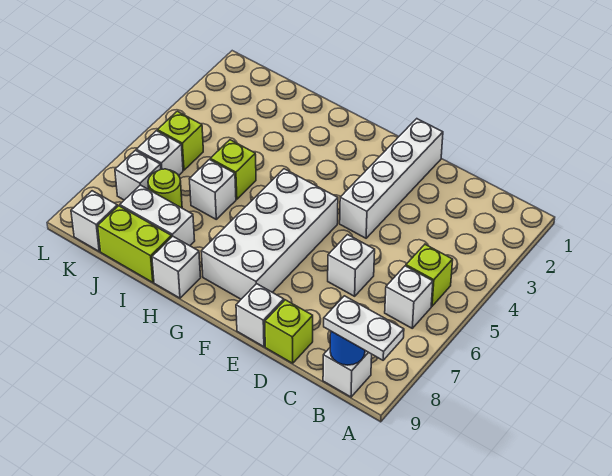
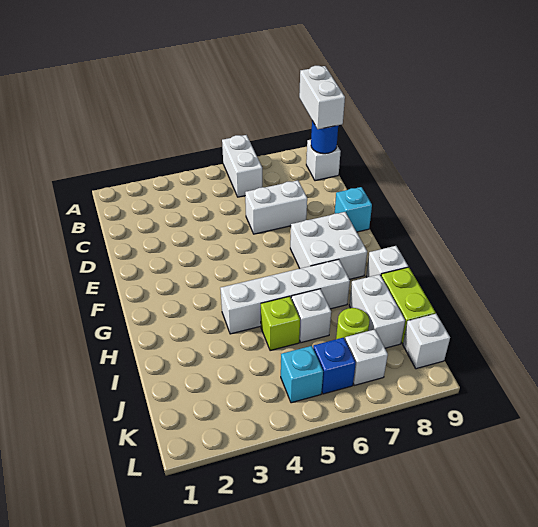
white plate A9:B9 level 3 -> white brick A9:B9 level 3
lime brick B5 level 1 -> none
white brick B6 level 1 -> white brick A6:B6 level 1
white brick D6 level 1 -> white brick D6:D7 level 1
lime brick D9 level 1 -> none
white brick E1:E4 level 1 -> white brick H4:H7 level 1
white brick E9 level 1 -> cyan brick E9 level 1
white brick F5:G8 level 1 -> white brick F7:G8 level 1
lime brick K5 level 1 -> cyan brick K5 level 1
white brick K6 level 1 -> blue brick K6 level 1

